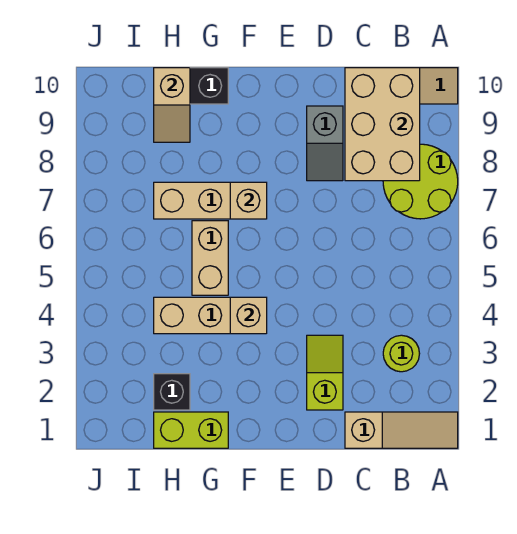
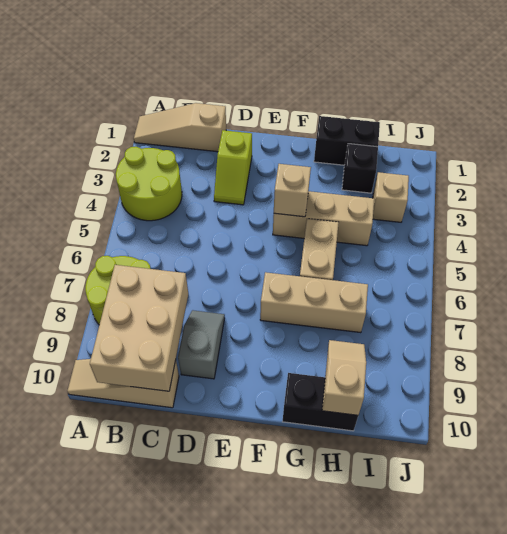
lime round brick B3 level 1 -> lime round brick A3:B4 level 1
tan brick F7 level 2 -> tan brick I3 level 1
lime brick G1:H1 level 1 -> black brick G1:H1 level 1

